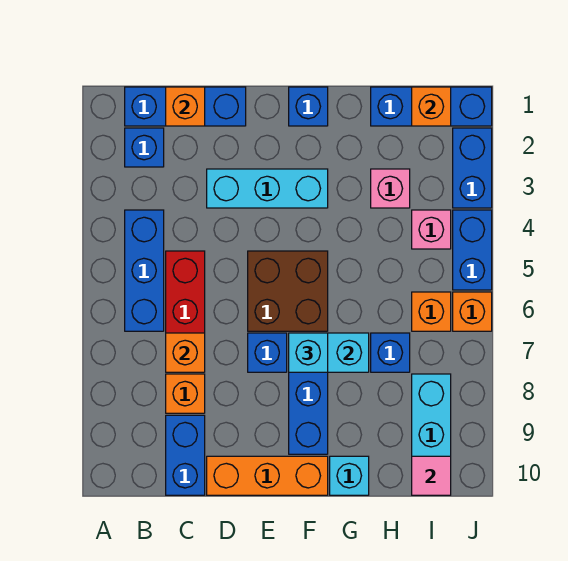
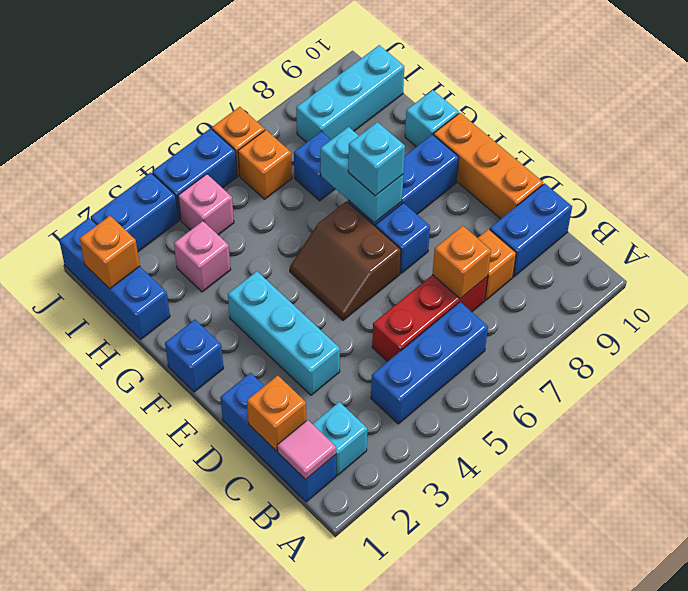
blue brick B2 level 1 -> cyan brick B2 level 1
brown brick E5:F6 level 1 -> brown slope E5:F6 level 1 top 6
pink tile I10 level 2 -> pink tile B1 level 2

